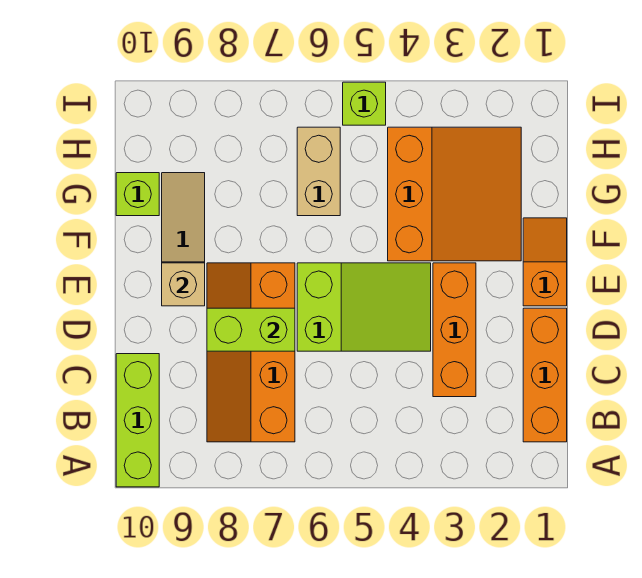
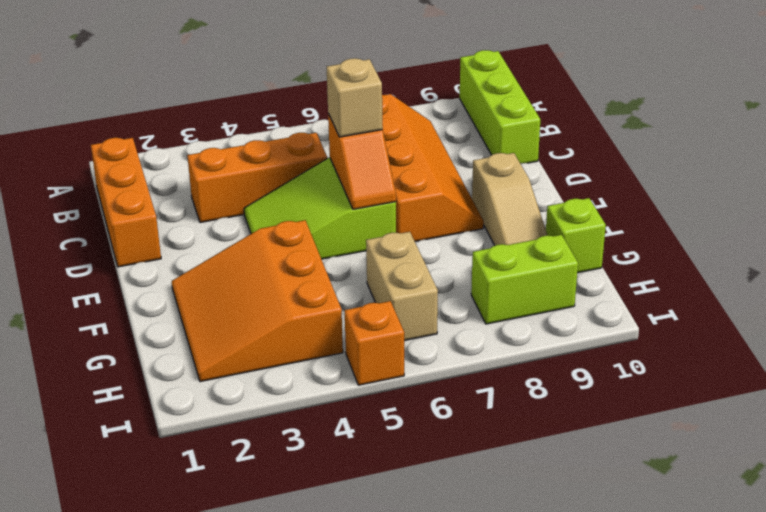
orange brick C3:E3 level 1 -> orange brick C3:C5 level 1
lime brick D7:D8 level 2 -> lime brick H8:H9 level 1
orange slope E1:F1 level 1 top E -> orange slope D6:E6 level 2 top D
tan brick E9 level 2 -> tan brick D6 level 3
lime brick I5 level 1 -> orange brick I5 level 1

